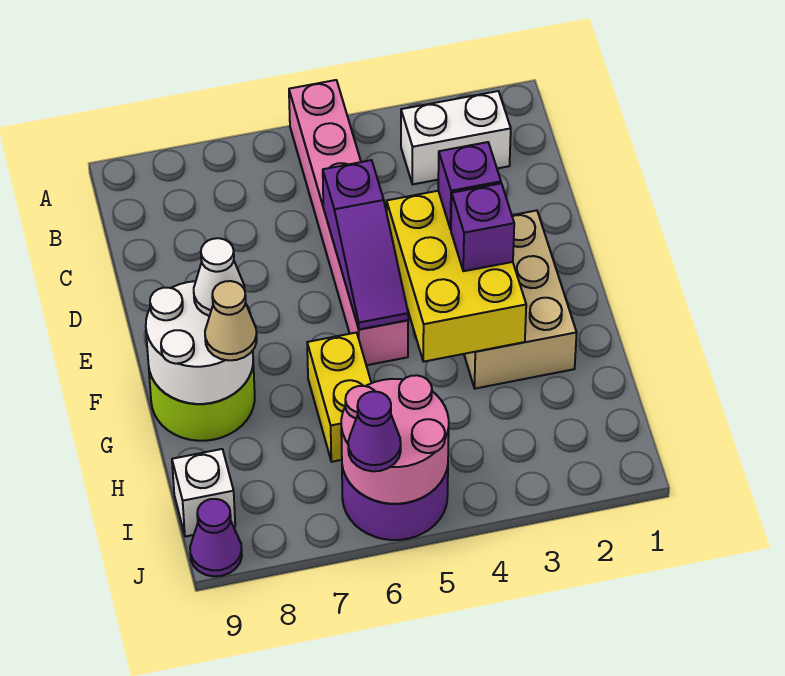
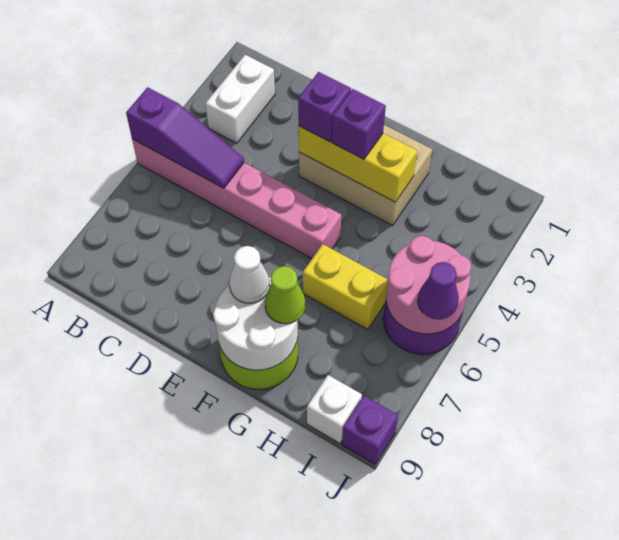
purple slope D5:F5 level 2 top D -> purple slope A5:C5 level 2 top A
yellow brick E3:G4 level 2 -> yellow brick E3:G3 level 2
tan cone G8 level 3 -> lime cone G8 level 3
purple cone J9 level 1 -> purple brick J9 level 1

